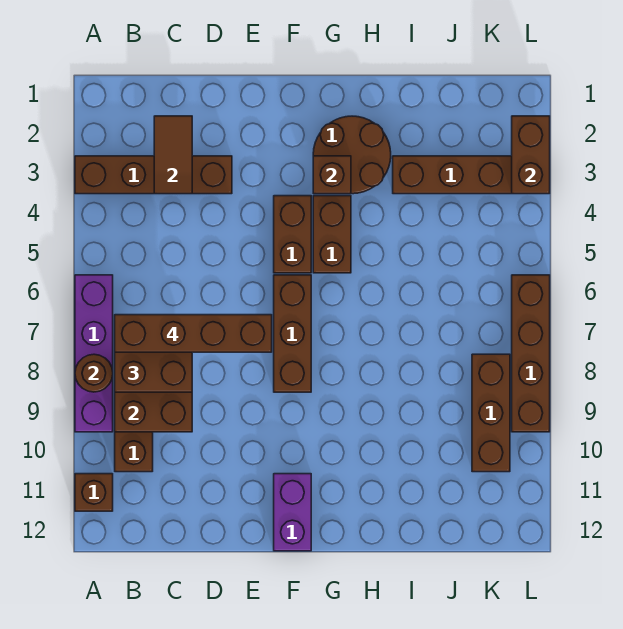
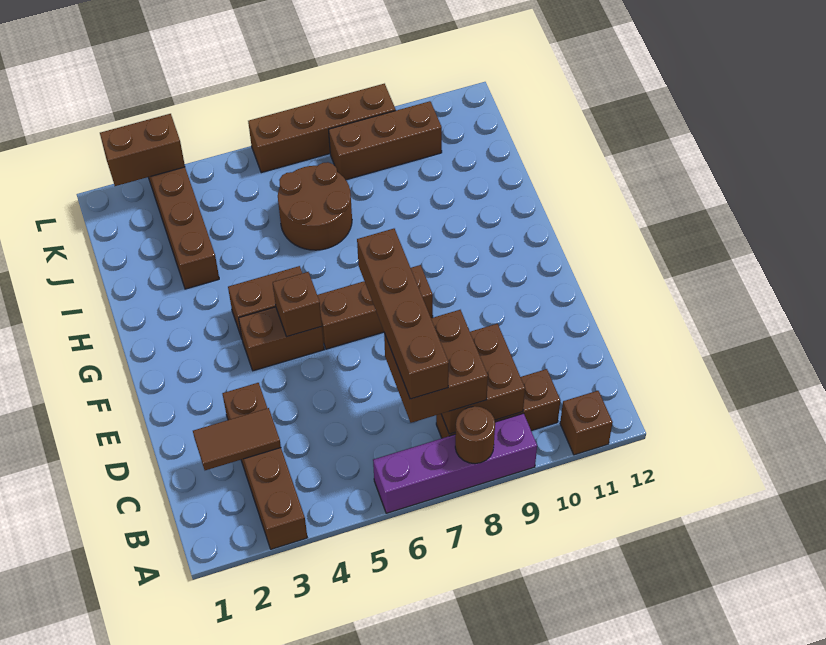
purple brick F11:F12 level 1 -> none
brown round brick G2:H3 level 1 -> brown round brick I6:J7 level 1
brown brick G3 level 2 -> brown brick F5 level 2

